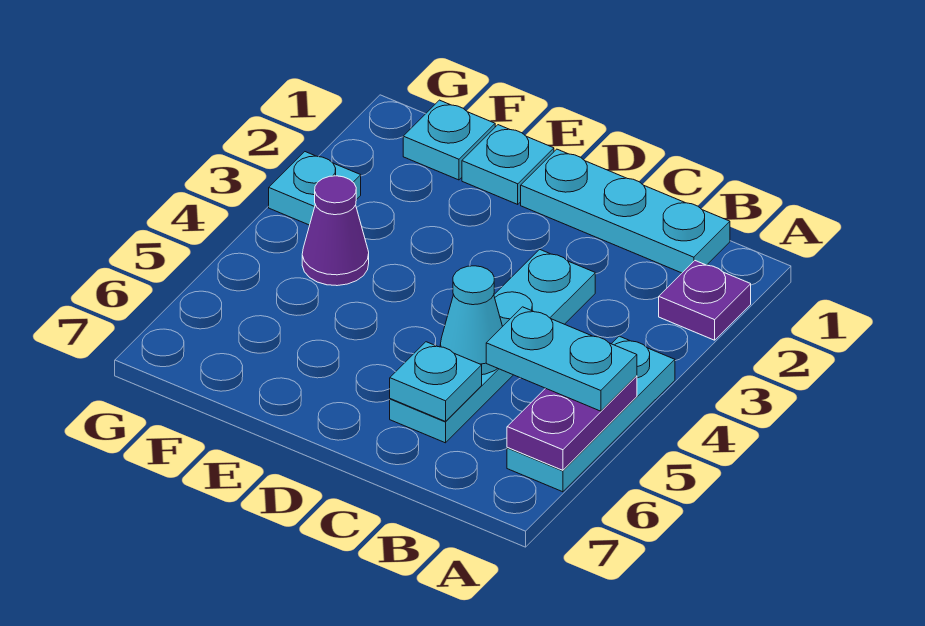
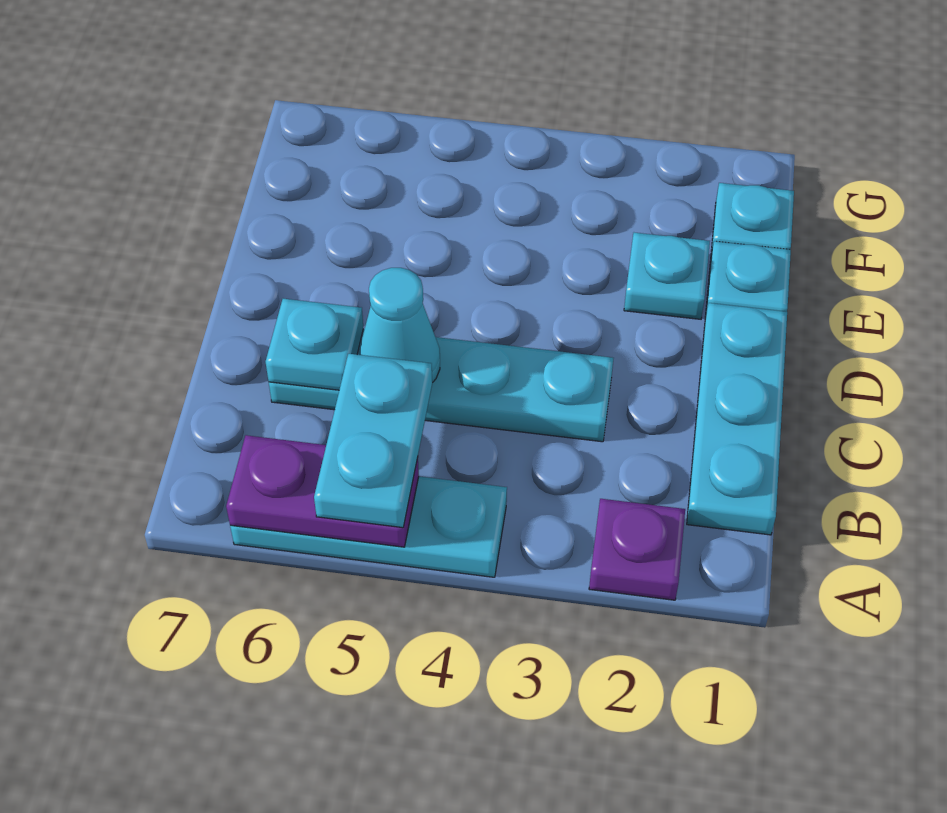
purple cone F4 level 1 -> none
cyan plate G3 level 1 -> cyan plate E2 level 1

